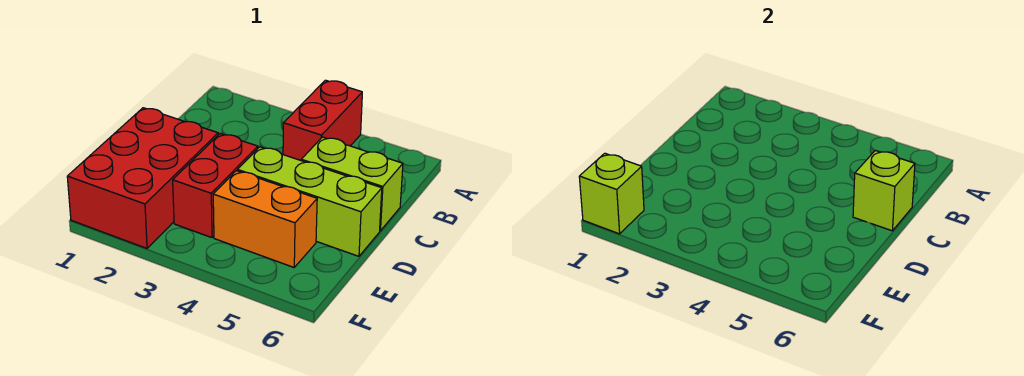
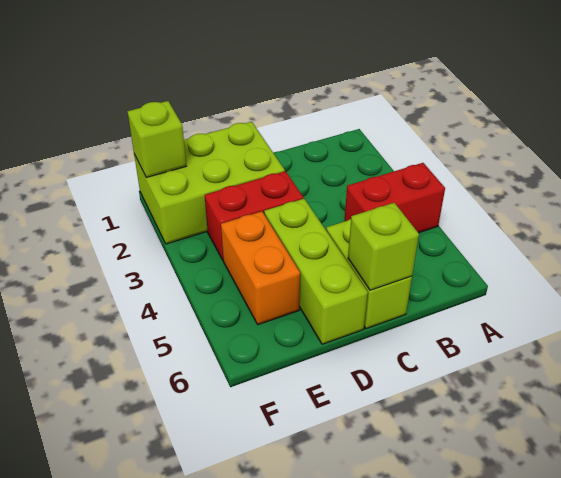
red brick D1:F2 level 1 -> lime brick D1:F2 level 1

